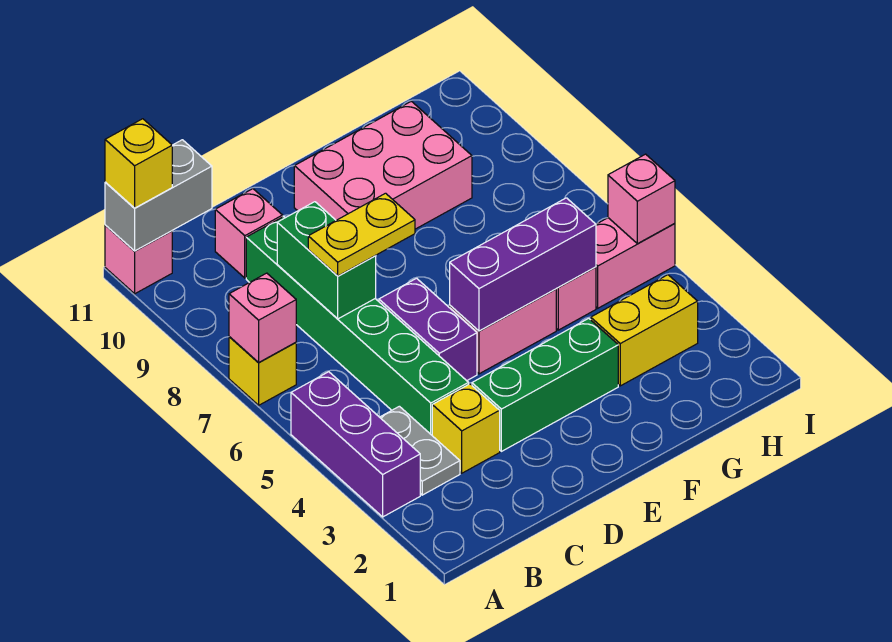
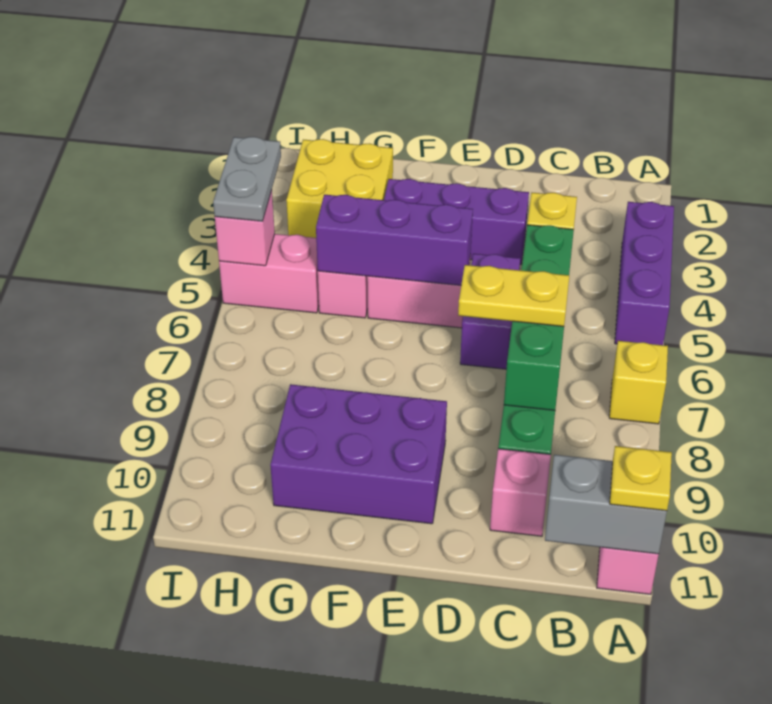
pink brick A7 level 2 -> none
yellow brick A11 level 3 -> yellow plate A11 level 3
grey plate B3:B4 level 1 -> grey plate I4:I5 level 3
green brick D3:F3 level 1 -> purple brick D3:F3 level 1
pink brick E9:G10 level 1 -> purple brick E9:G10 level 1
yellow brick G3:H3 level 1 -> yellow brick G2:H3 level 1

